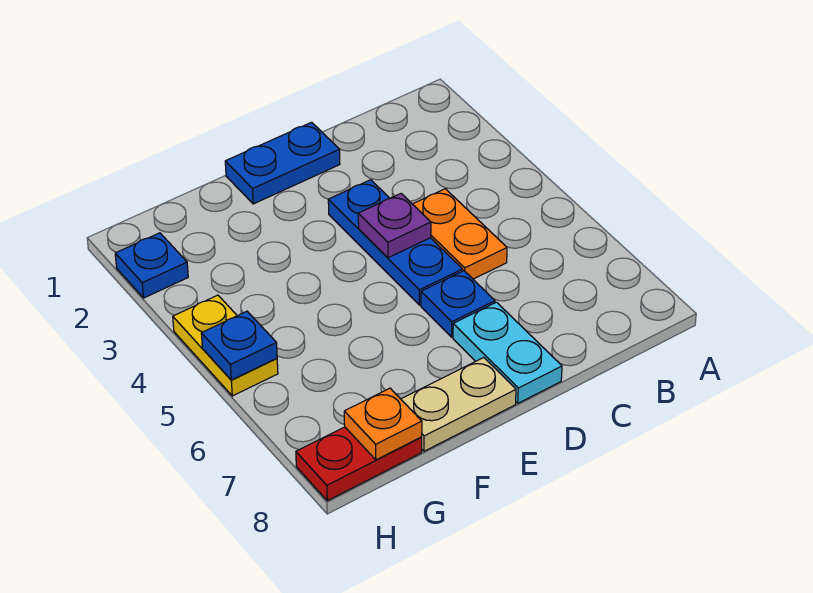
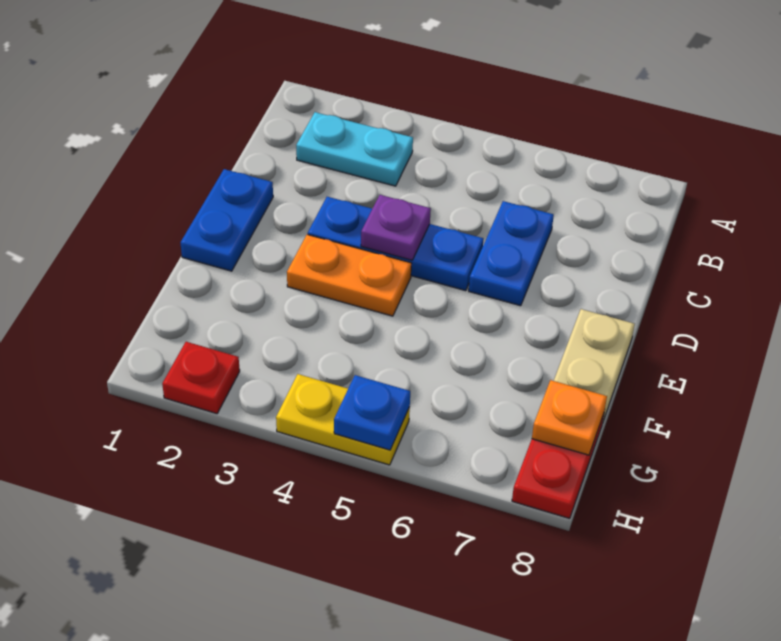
orange plate C4:C5 level 1 -> orange plate E3:E4 level 1
blue plate D6 level 1 -> blue plate C6:D6 level 1
cyan plate D7:D8 level 1 -> cyan plate B2:B3 level 1
blue plate H2 level 1 -> red plate H2 level 1

